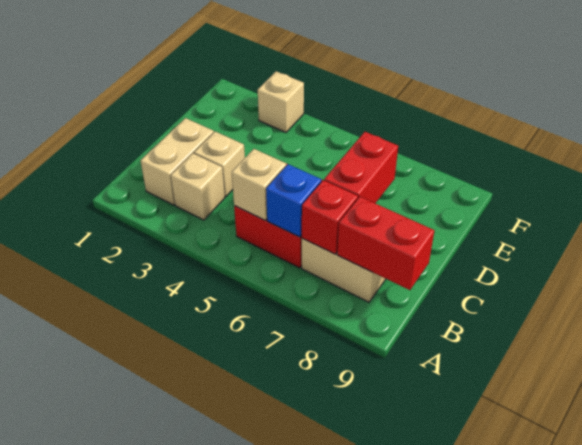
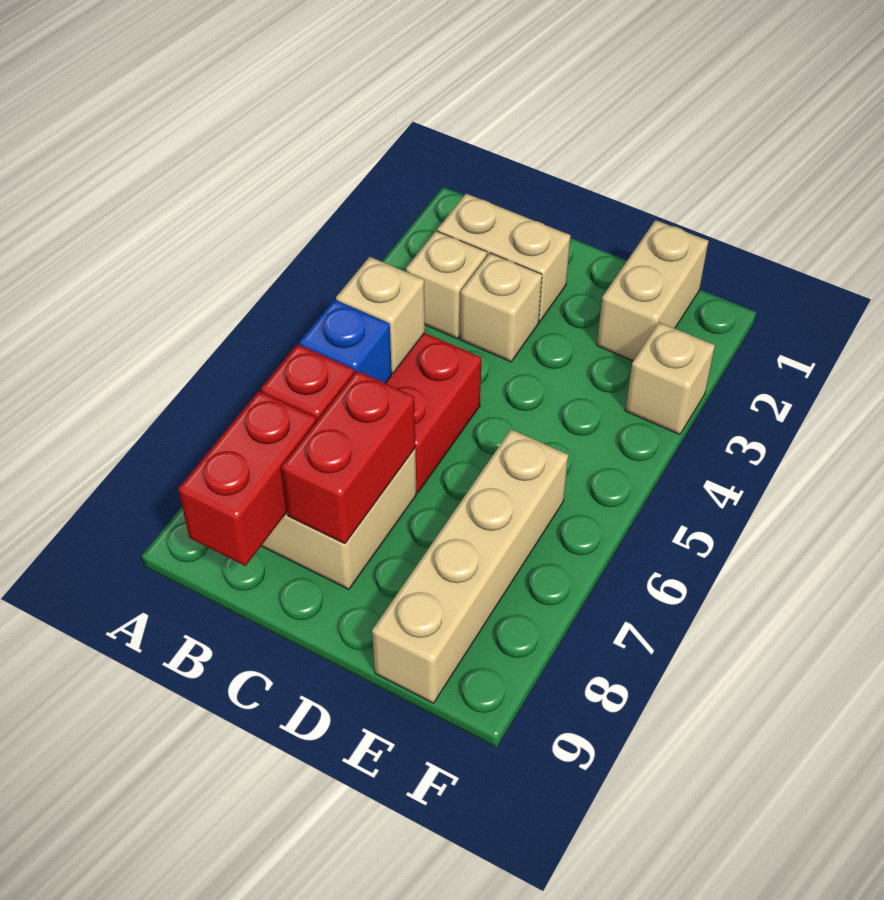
red brick C7:D7 level 2 -> red brick C7:C8 level 2
none -> tan brick E1:E2 level 1
none -> tan brick E6:E9 level 1

